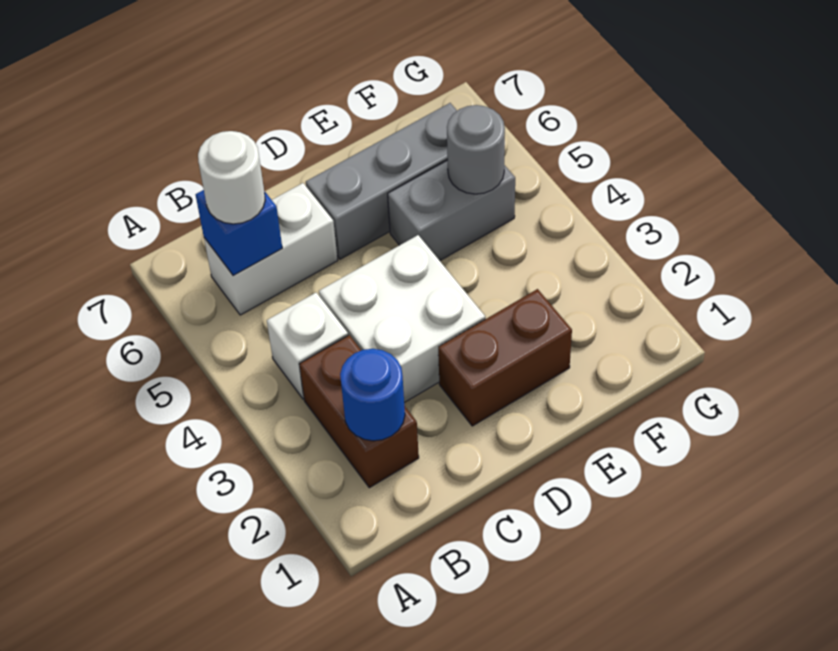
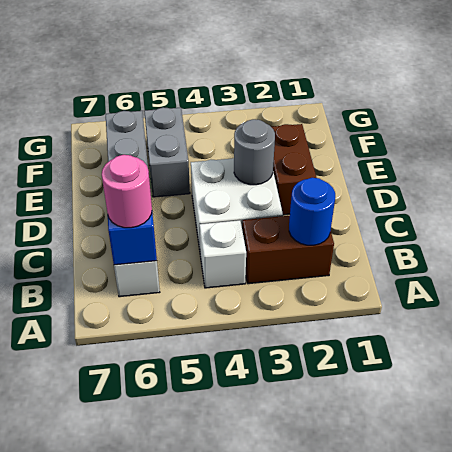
white round brick B6 level 3 -> pink round brick B6 level 3
grey round brick F5 level 2 -> grey round brick D3 level 2

